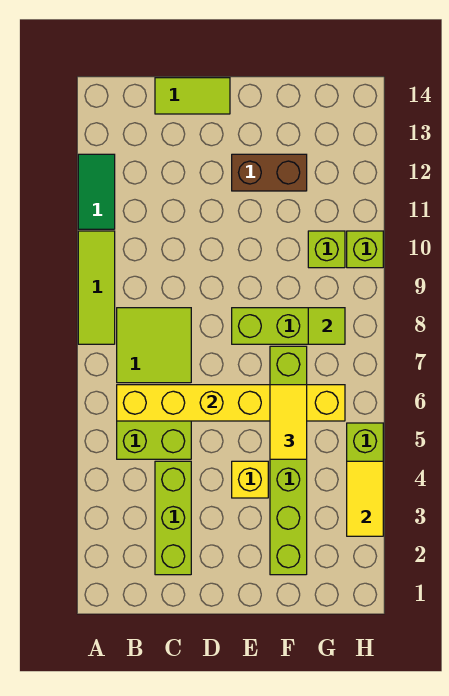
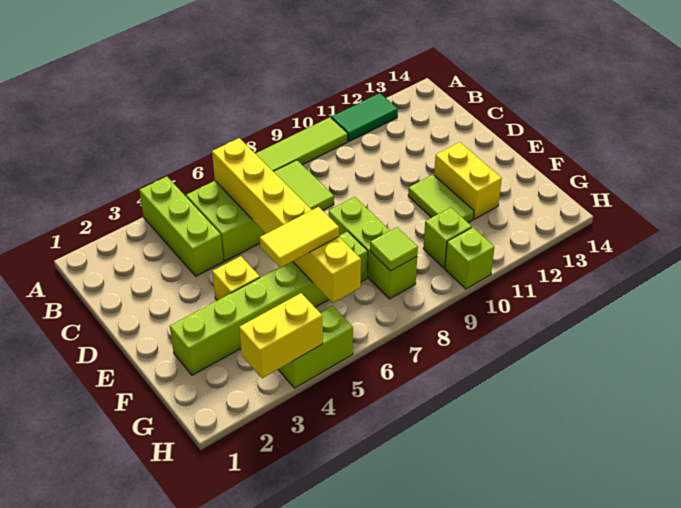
lime brick C2:C4 level 1 -> lime brick A4:C4 level 1
lime tile C14:D14 level 1 -> lime tile E11:F11 level 1
brown brick E12:F12 level 1 -> yellow brick E12:F12 level 1
yellow tile H3:H4 level 2 -> yellow brick H3:H4 level 2

